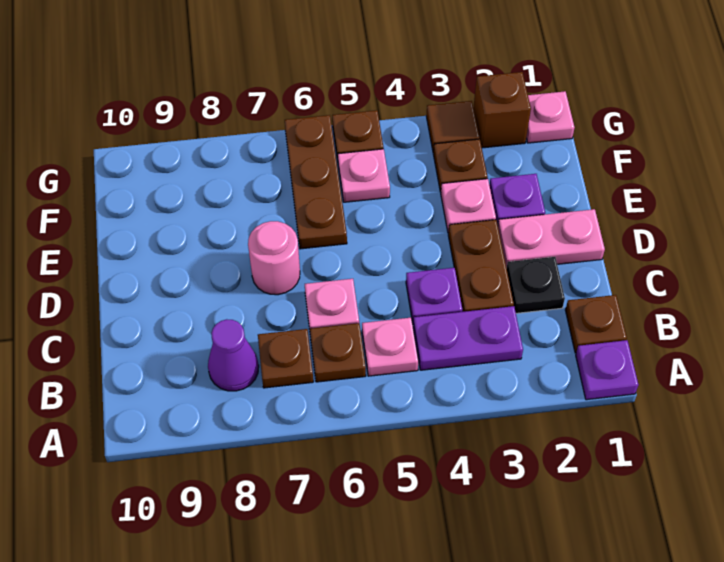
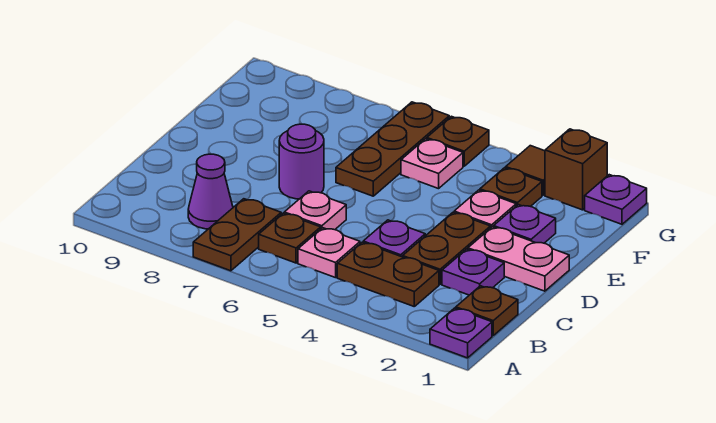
purple plate B3:B4 level 1 -> brown plate B3:B4 level 1
brown plate B7 level 1 -> brown plate A7:B7 level 1
black plate C2 level 1 -> purple plate C2 level 1
pink round brick D7 level 1 -> purple round brick D7 level 1
pink plate G1 level 1 -> purple plate G1 level 1

